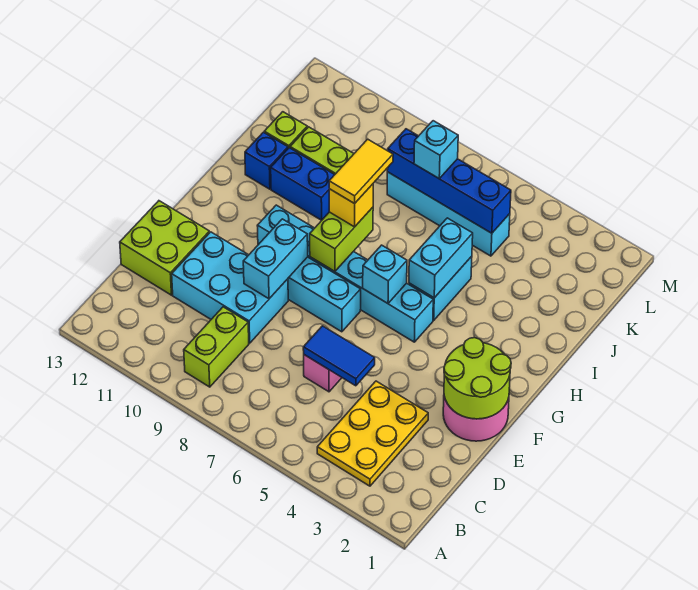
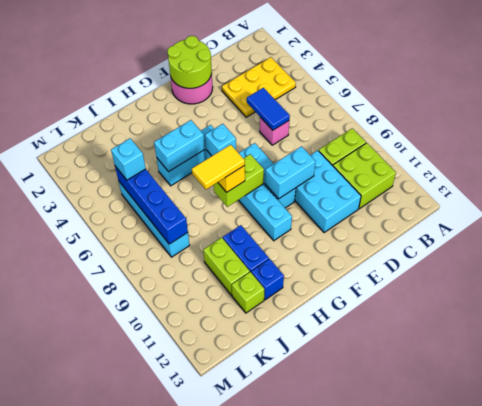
lime brick D12:E13 level 1 -> lime brick B10:C11 level 1
cyan brick K7 level 3 -> cyan brick K5 level 3

